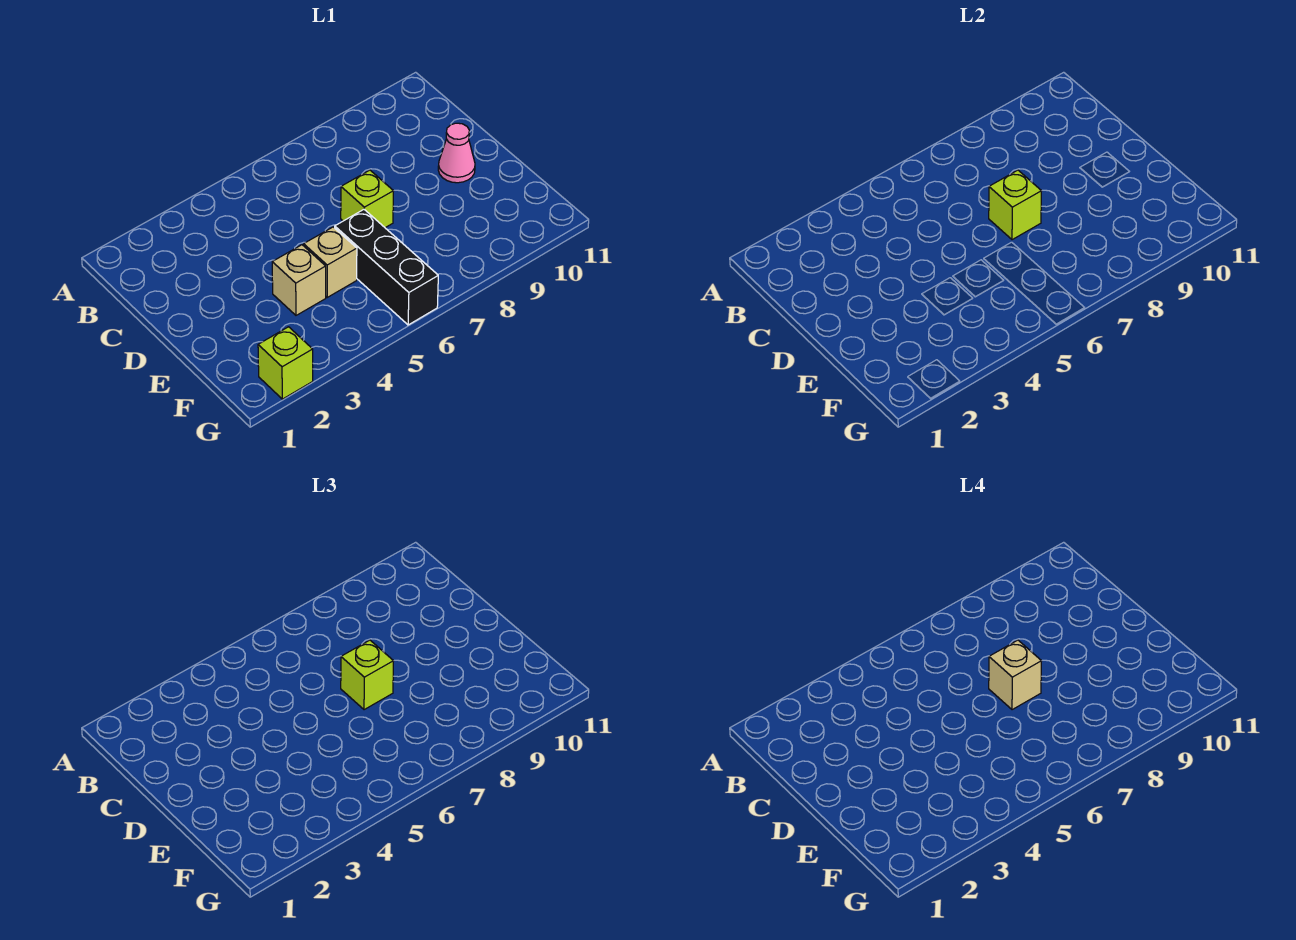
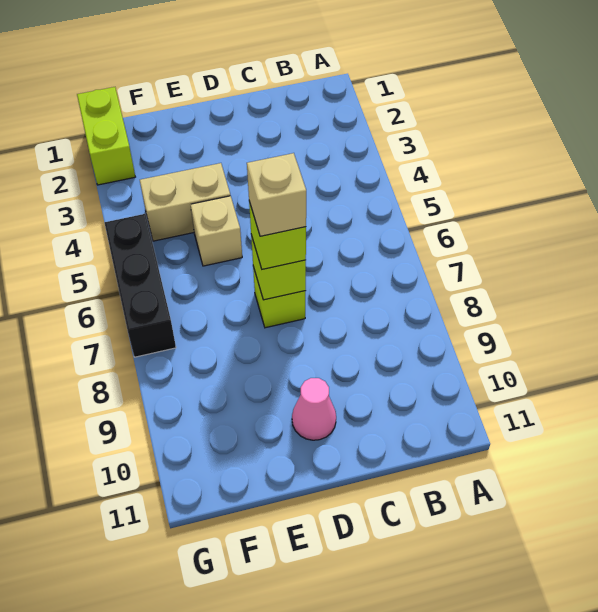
tan brick E4 level 1 -> tan brick E4:F4 level 1
black brick E6:G6 level 1 -> black brick G5:G7 level 1
lime brick G2 level 1 -> lime brick G1:G2 level 1

